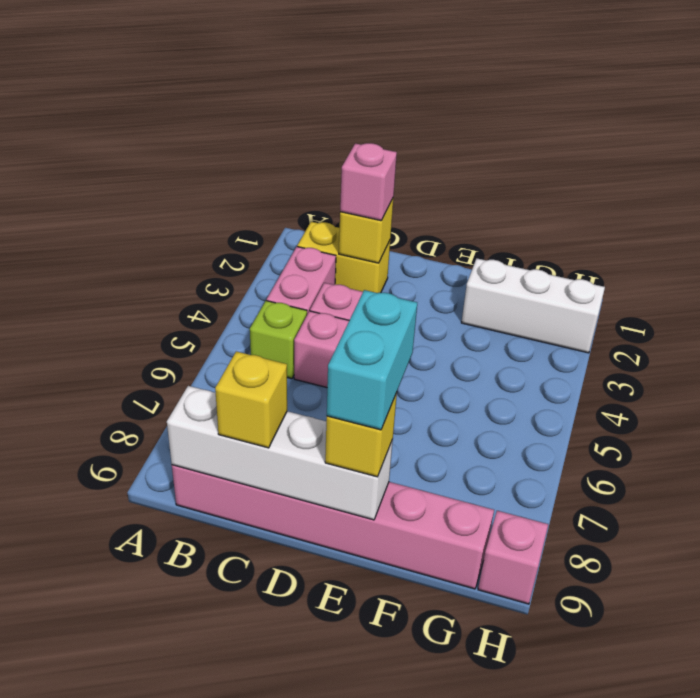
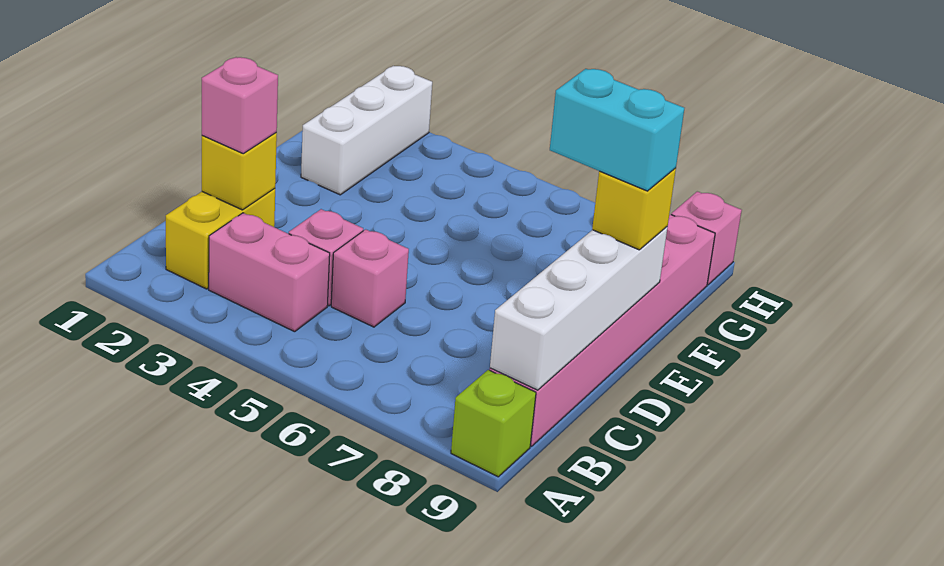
lime brick B5 level 1 -> lime brick A9 level 1
yellow brick C9 level 3 -> none

